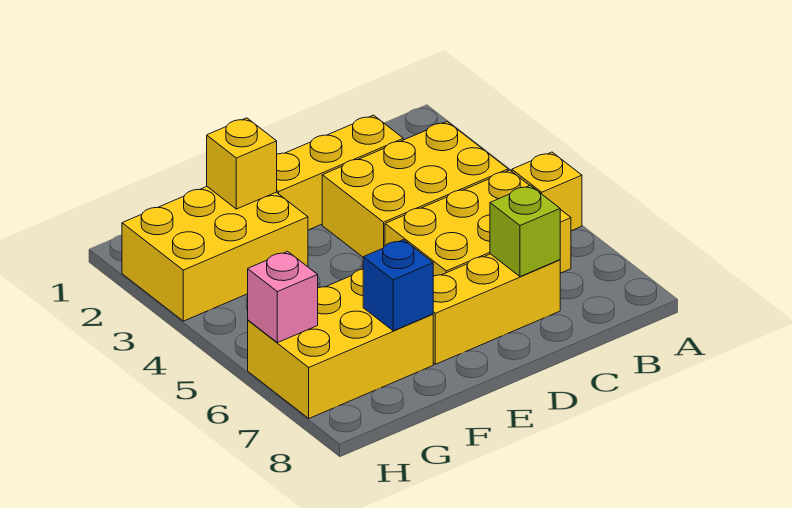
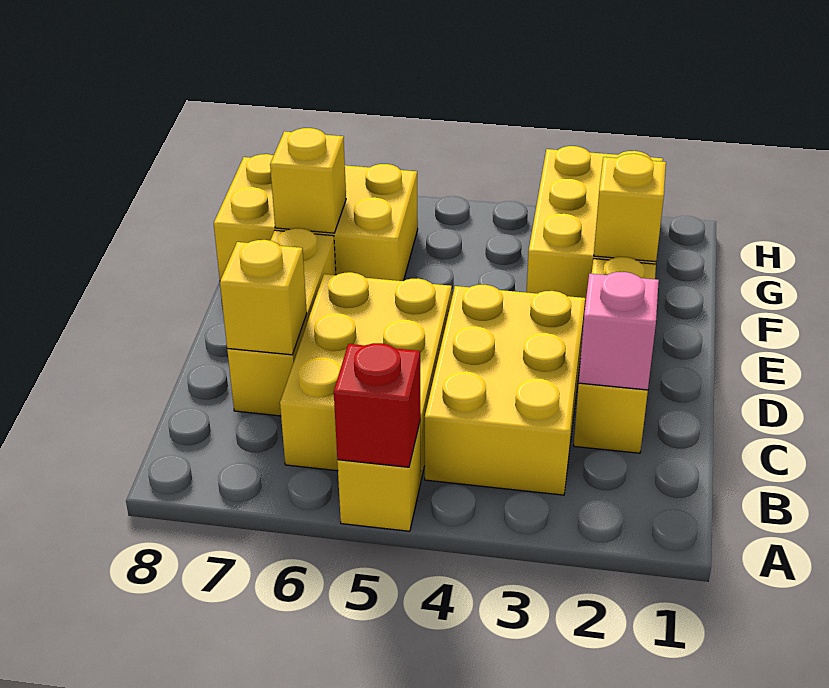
none -> red brick A5 level 2
lime brick C7 level 2 -> yellow brick C7 level 2
yellow brick F6:H7 level 1 -> yellow brick F6:G8 level 1
blue brick F7 level 2 -> yellow brick F7 level 2
pink brick H6 level 2 -> pink brick C2 level 2

